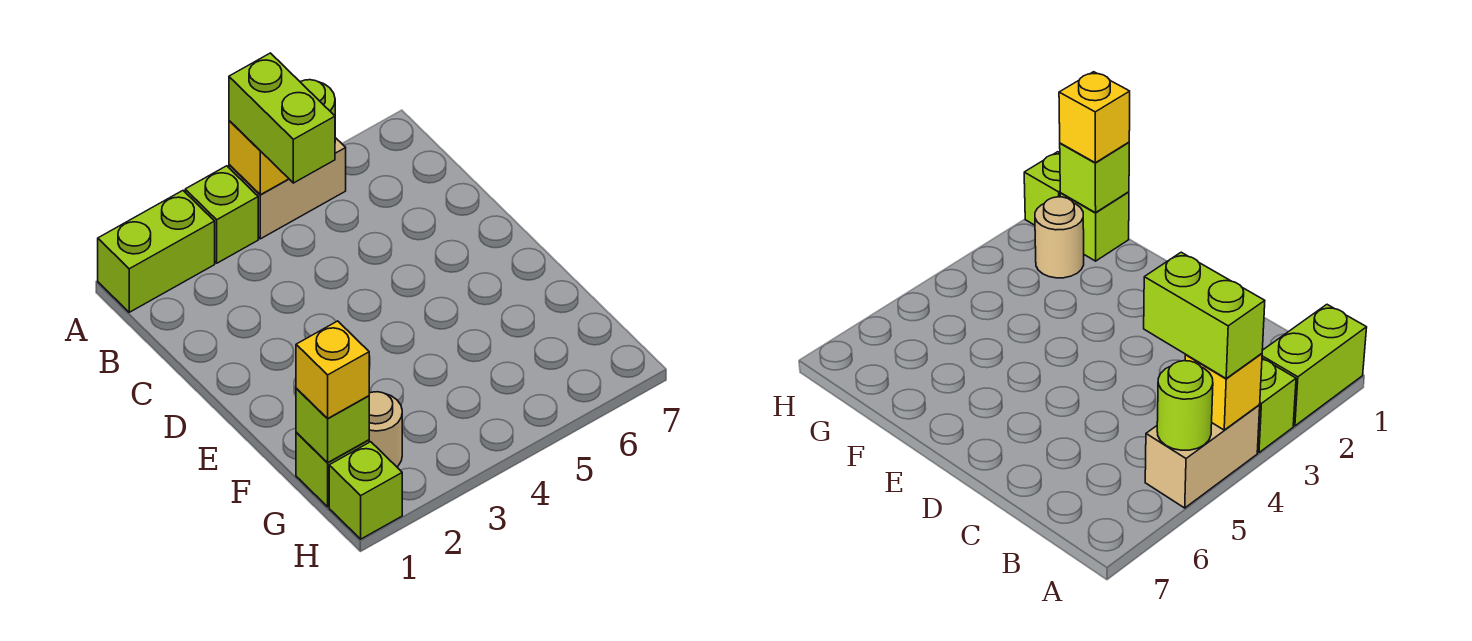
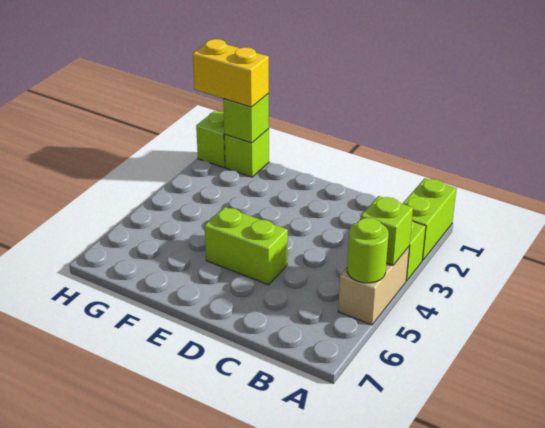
yellow brick A4 level 2 -> lime brick A4 level 2
lime brick A4:B4 level 3 -> lime brick D5:E5 level 1
yellow brick G1 level 3 -> yellow brick G1:H1 level 3
tan round brick G2 level 1 -> none

